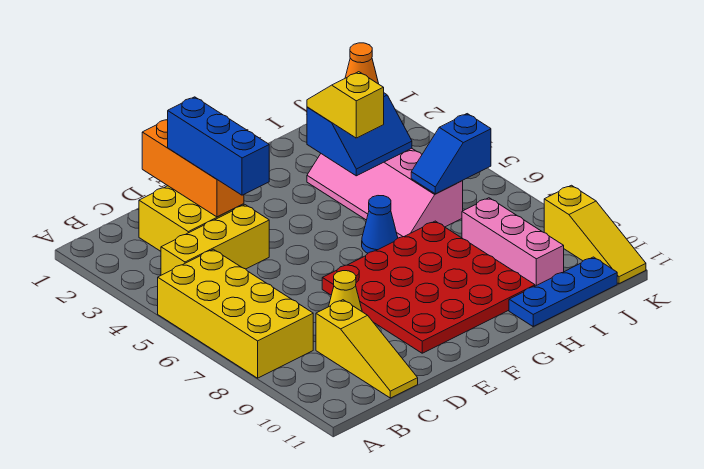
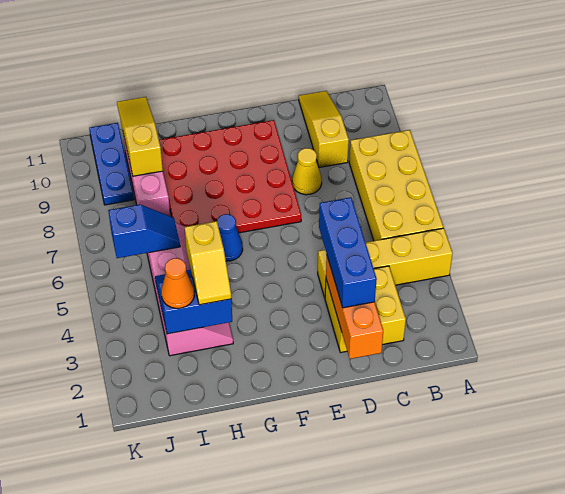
yellow brick B4:D4 level 1 -> yellow brick A4:D4 level 1
blue plate H11:J11 level 1 -> blue plate J9:J11 level 1
yellow slope K9:K11 level 1 top 9 -> yellow slope I9:I11 level 2 top 9

